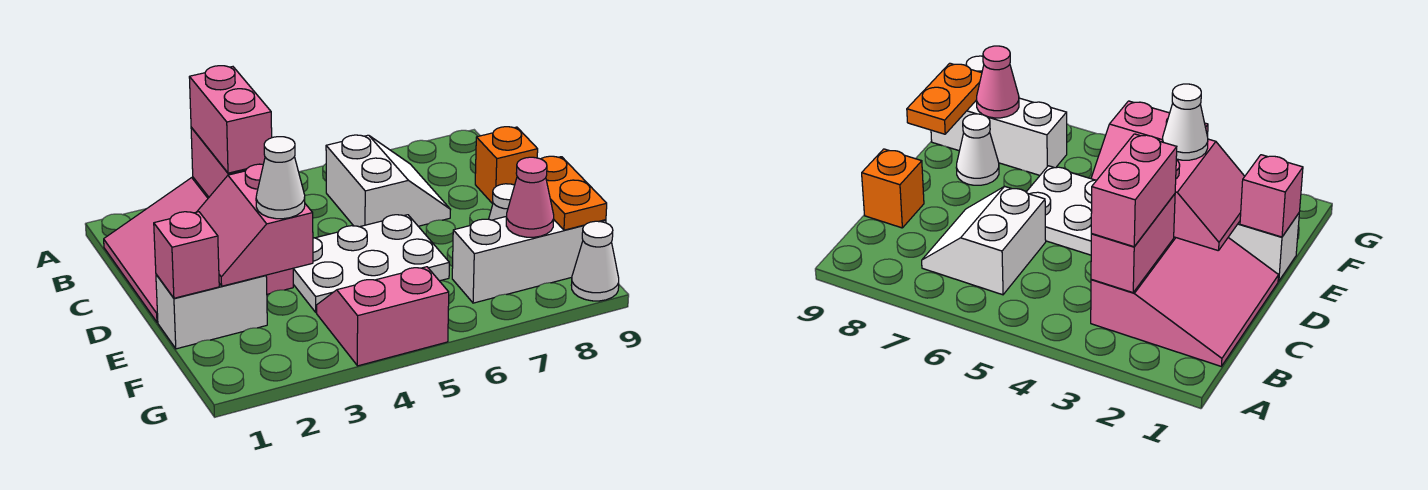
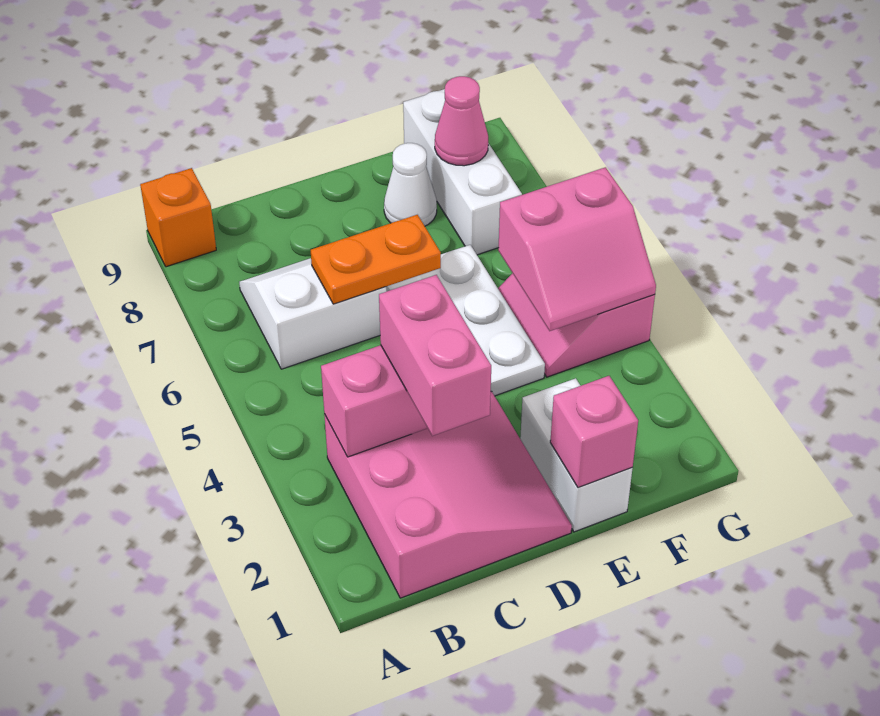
pink slope B1:D3 level 1 top 3 -> pink slope B1:D3 level 1 top B
pink brick B3:C3 level 3 -> pink brick C2:C3 level 3
orange brick C9 level 1 -> orange brick A9 level 1
pink slope D2:E3 level 2 top 3 -> pink slope F4:G5 level 2 top 5
white cone E3 level 3 -> none
orange plate E9:F9 level 2 -> orange plate C6:D6 level 2
white cone G9 level 1 -> none

